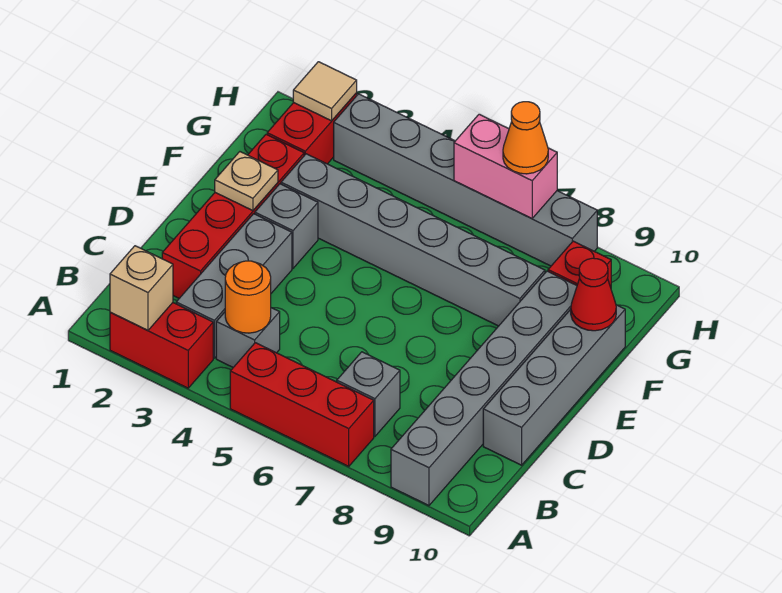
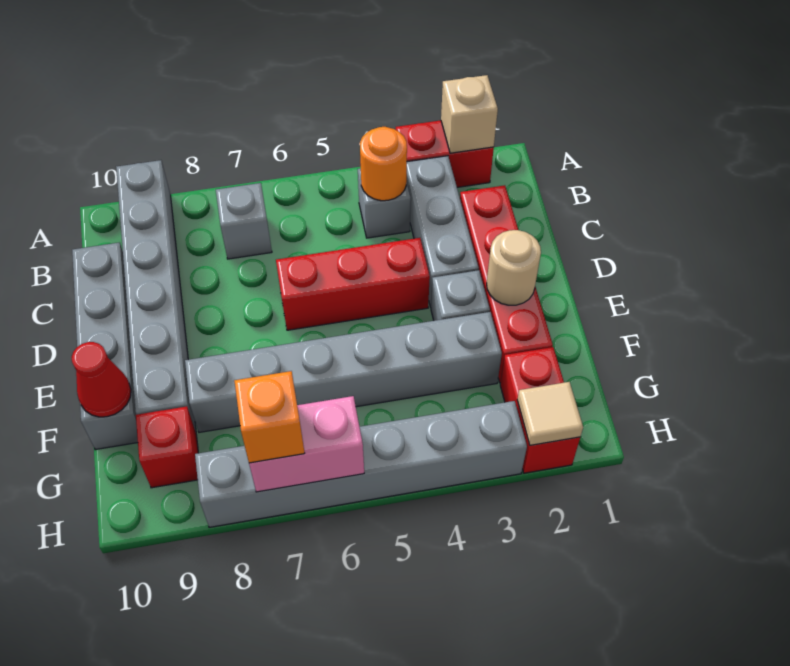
red brick A5:A7 level 1 -> red brick D4:D6 level 1
tan plate E2 level 2 -> tan round brick E2 level 2
orange cone H7 level 3 -> orange brick H7 level 3

